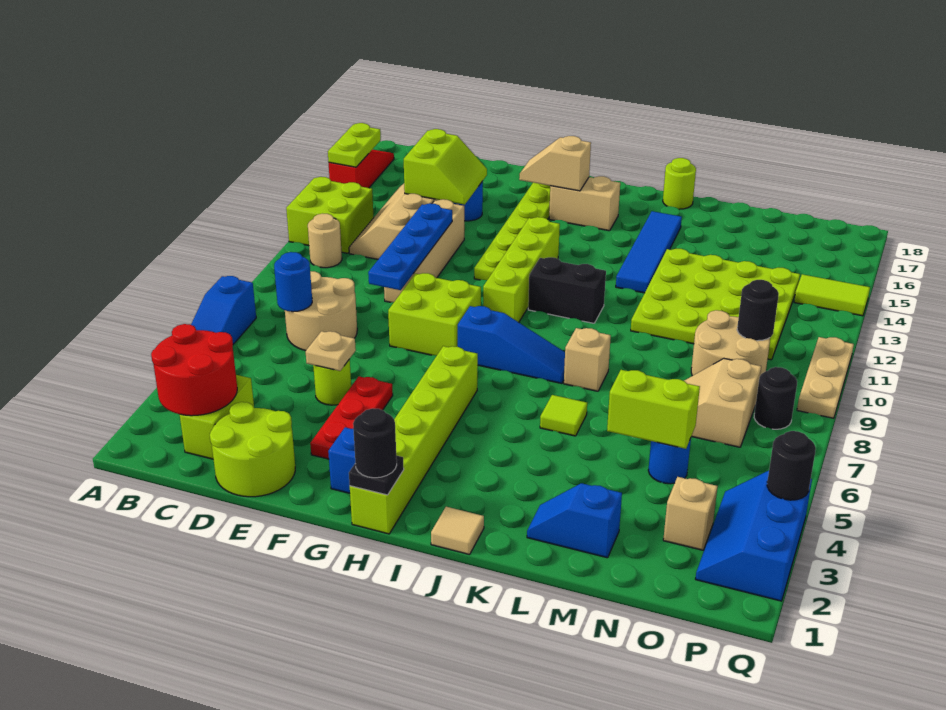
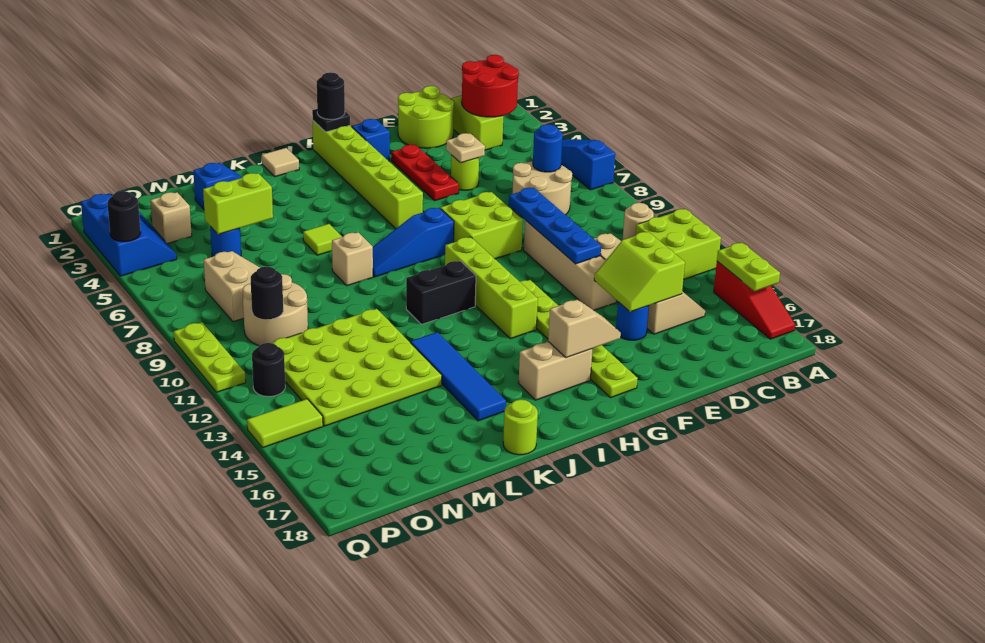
black round brick P8 level 1 -> black round brick P12 level 1
tan plate Q9:Q11 level 1 -> lime plate Q9:Q11 level 1

